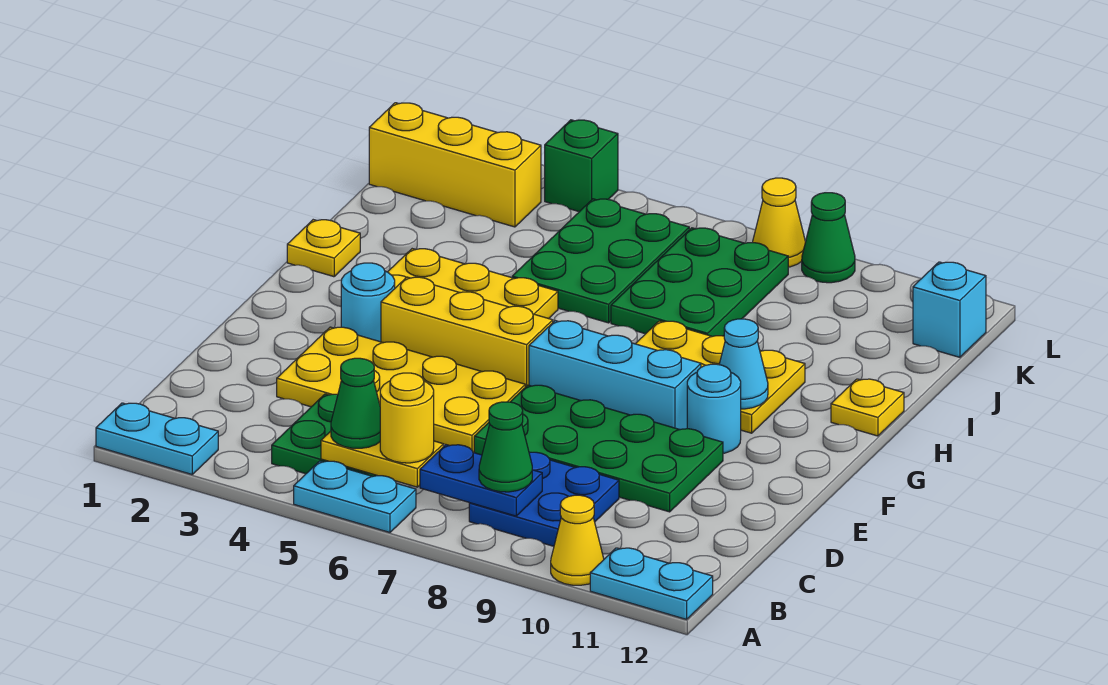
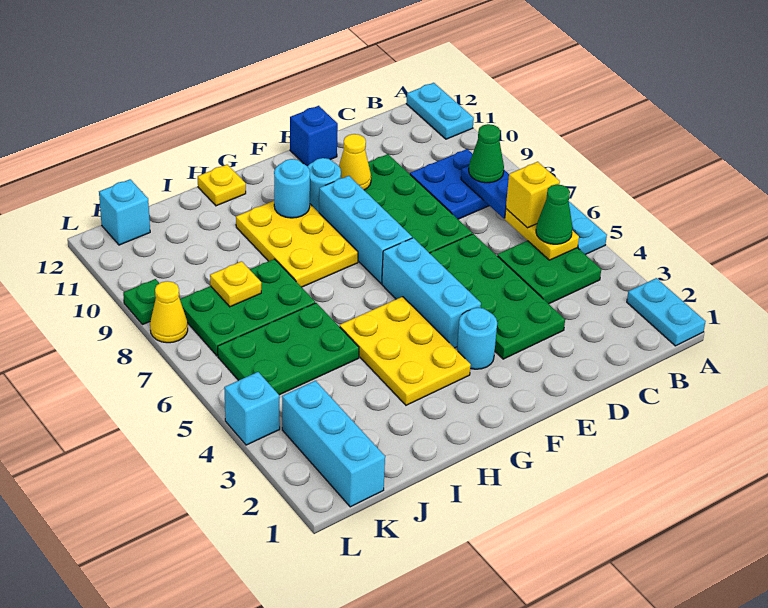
yellow cone A10 level 1 -> yellow cone E10 level 2
yellow round brick B6 level 3 -> yellow brick B6 level 3
yellow plate D3:E6 level 1 -> green plate D3:E6 level 1
none -> blue brick E12 level 1
yellow brick F4:F6 level 1 -> cyan brick F4:F6 level 1
cyan cone G10 level 2 -> cyan round brick G10 level 2
yellow plate H1 level 1 -> yellow plate J8 level 2
yellow brick K1:K3 level 1 -> cyan brick K1:K3 level 1
green brick L4 level 1 -> cyan brick L4 level 1
green cone L9 level 1 -> green plate L9 level 1

